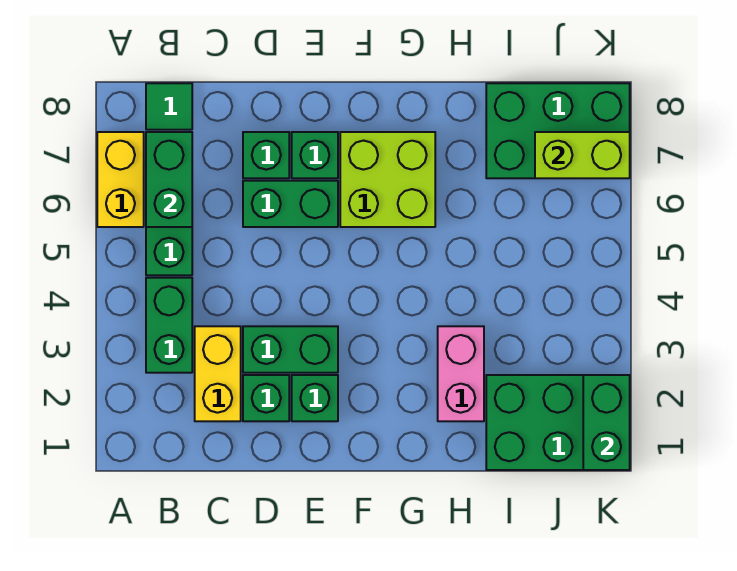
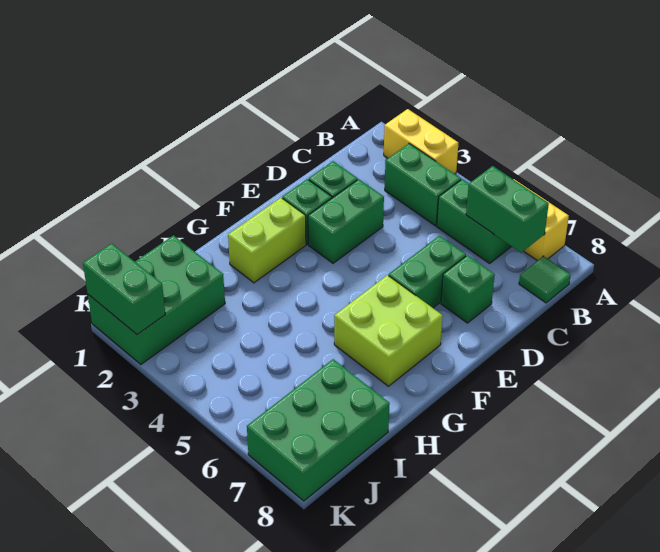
yellow brick C2:C3 level 1 -> yellow brick A2:A3 level 1
green brick E7 level 1 -> none
pink brick H2:H3 level 1 -> none
lime brick J7:K7 level 2 -> lime brick F2:G2 level 1

